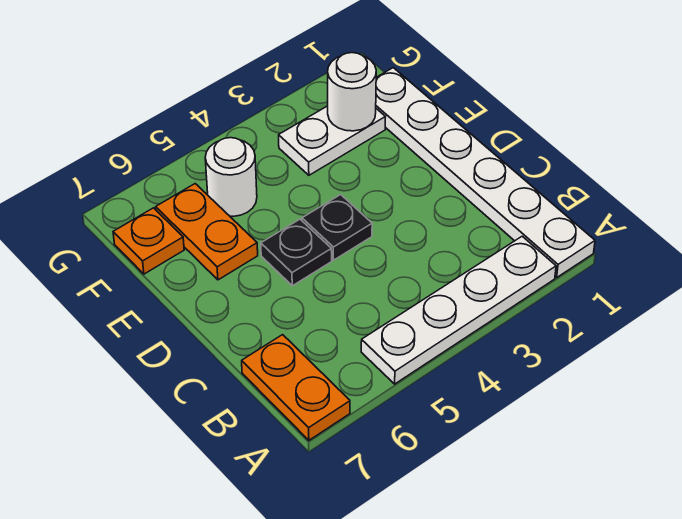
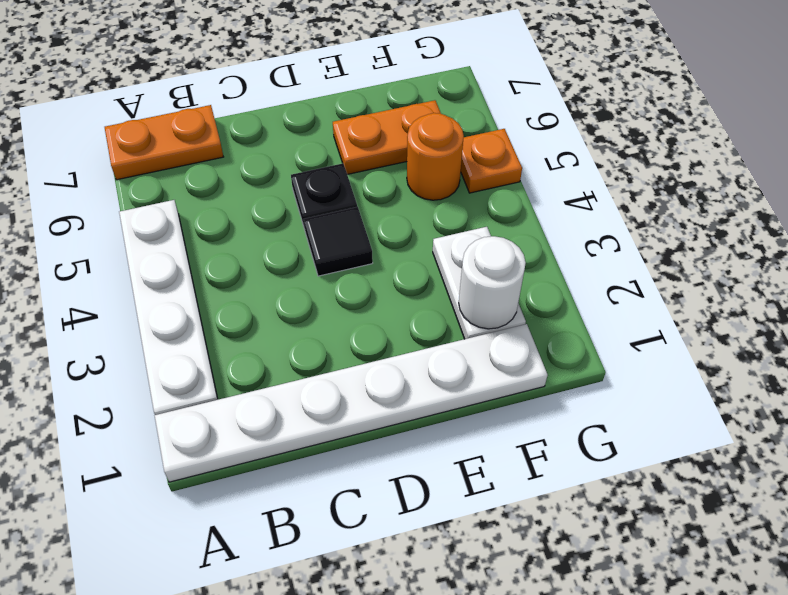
black plate D4 level 1 -> black tile D4 level 1
white round brick F5 level 1 -> orange round brick F5 level 1
orange plate F7 level 1 -> orange plate G5 level 1

